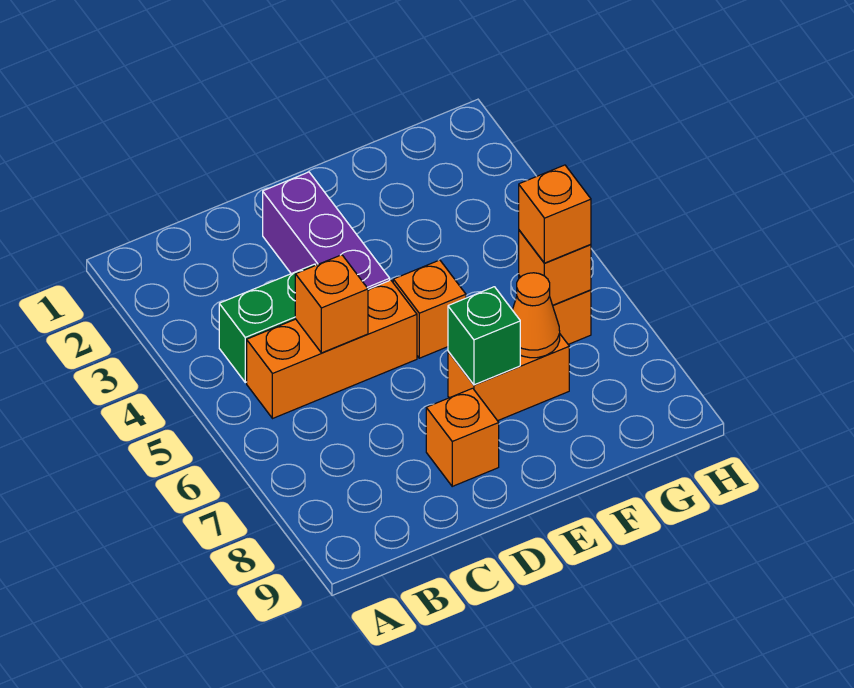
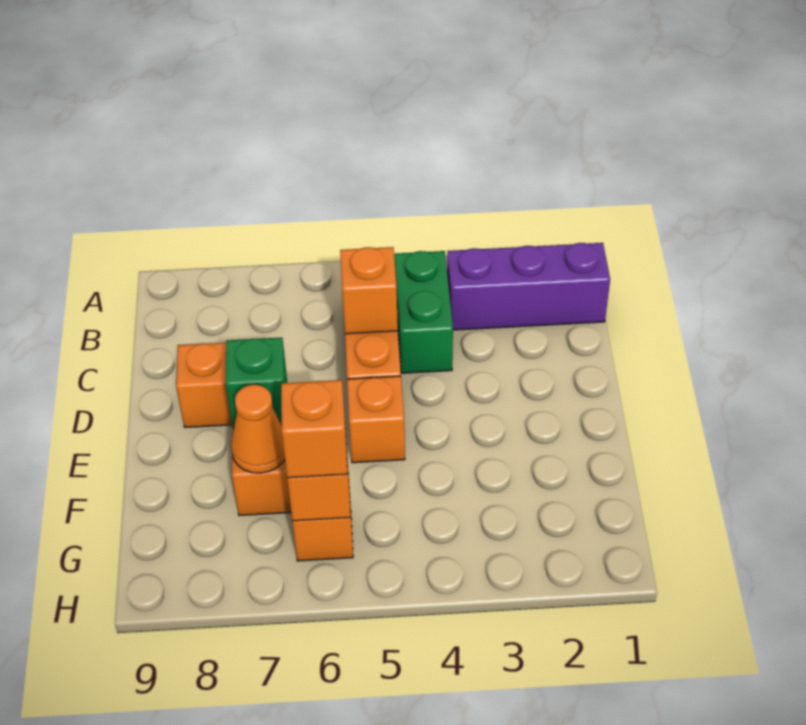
purple brick D2:D4 level 1 -> purple brick B1:B3 level 1

